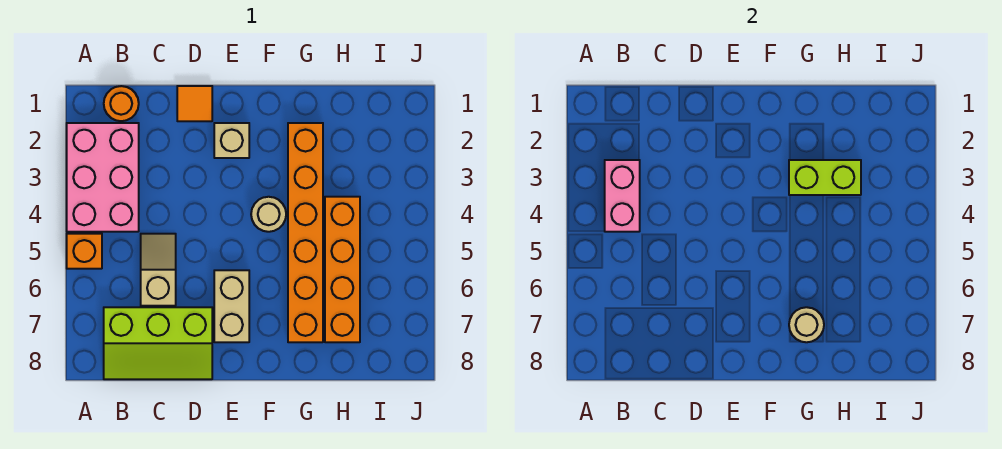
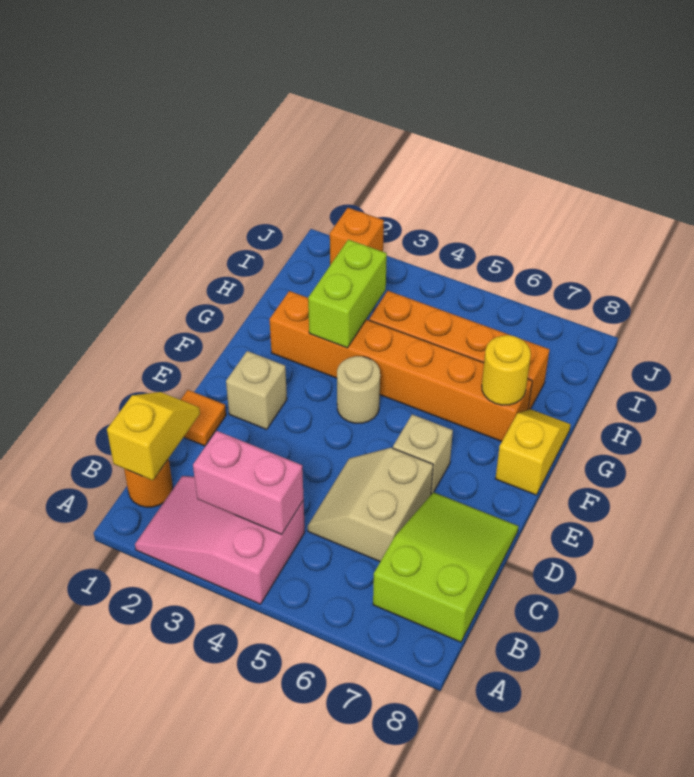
pink brick A2:B4 level 1 -> pink slope A2:B4 level 1 top 4
orange brick A5 level 1 -> orange brick J2 level 1
none -> yellow slope B1:C1 level 2 top B
lime slope B7:D8 level 1 top 7 -> lime slope B7:D8 level 1 top B
tan slope C5:C6 level 1 top 6 -> tan slope C5:D6 level 1 top 6
tan brick E6:E7 level 1 -> tan brick E6 level 1
none -> yellow slope F8:G8 level 1 top F
tan round brick G7 level 2 -> yellow round brick G7 level 2

